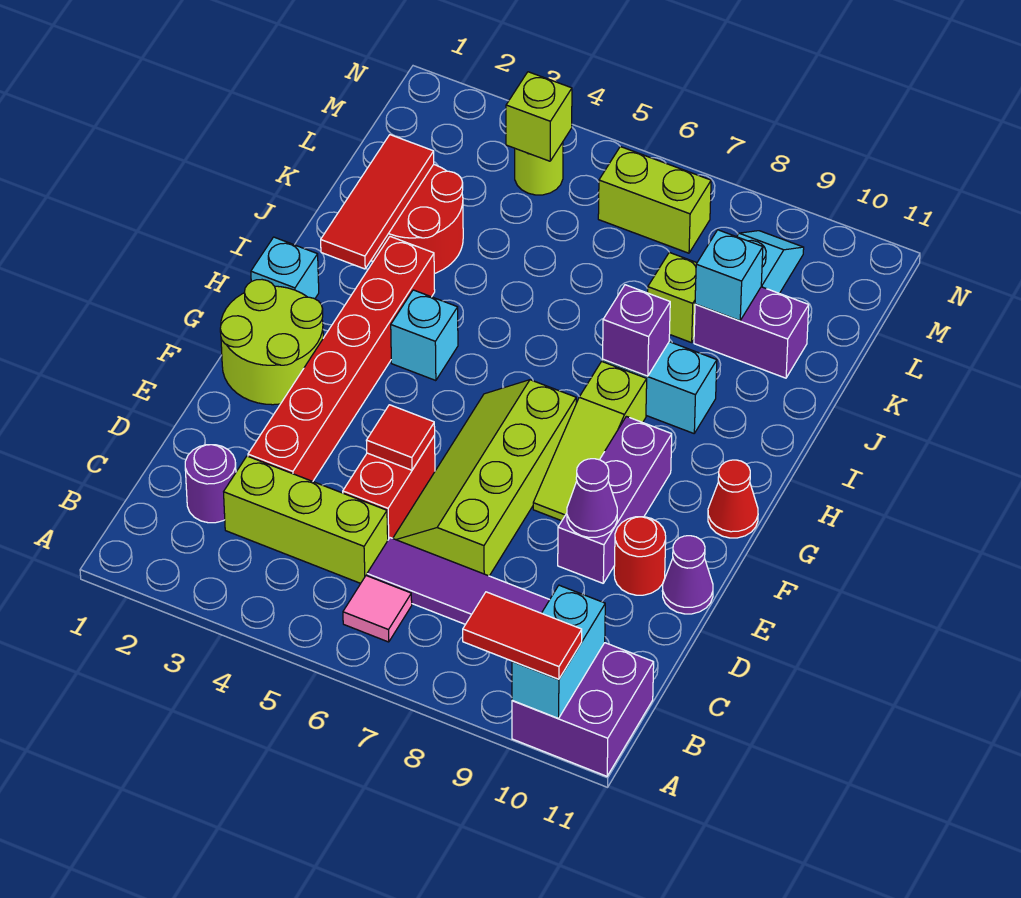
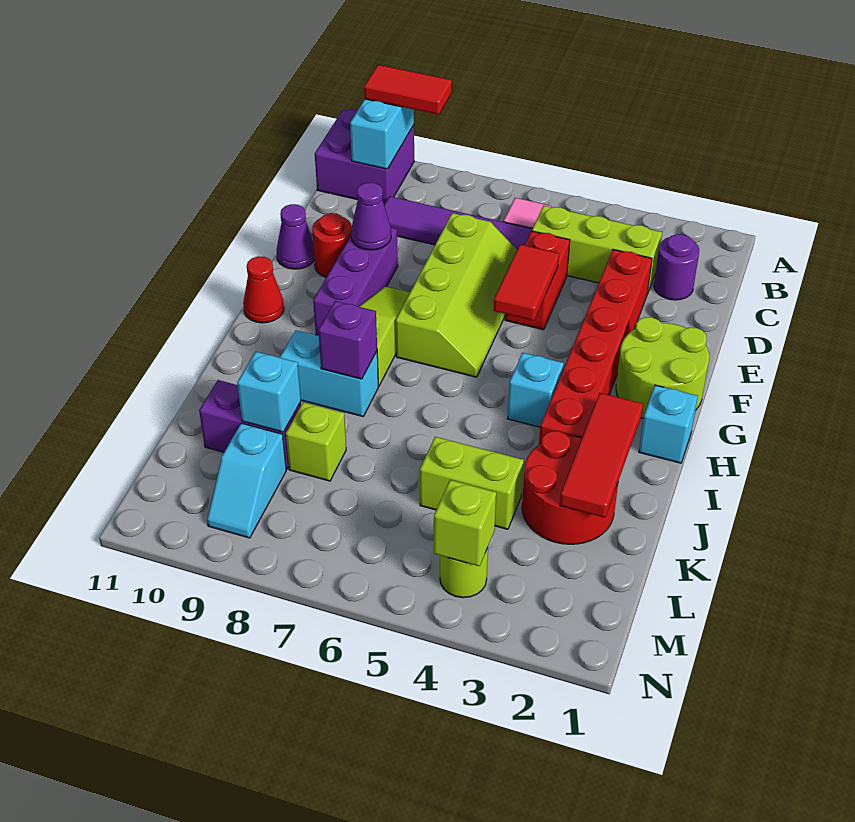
red tile E5 level 2 -> red tile E5:F5 level 2
lime brick M6:M7 level 1 -> lime brick K4:K5 level 1

